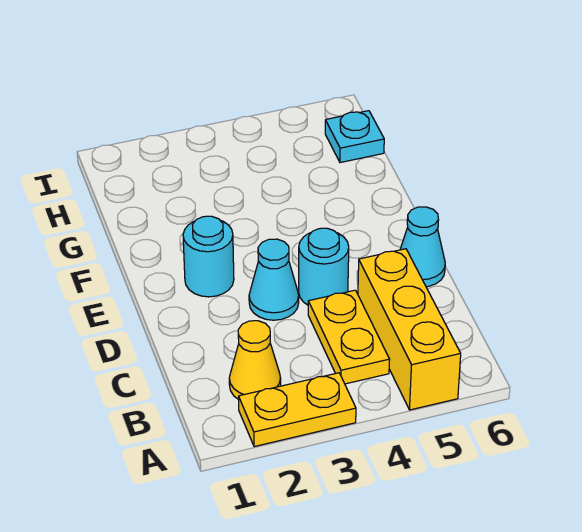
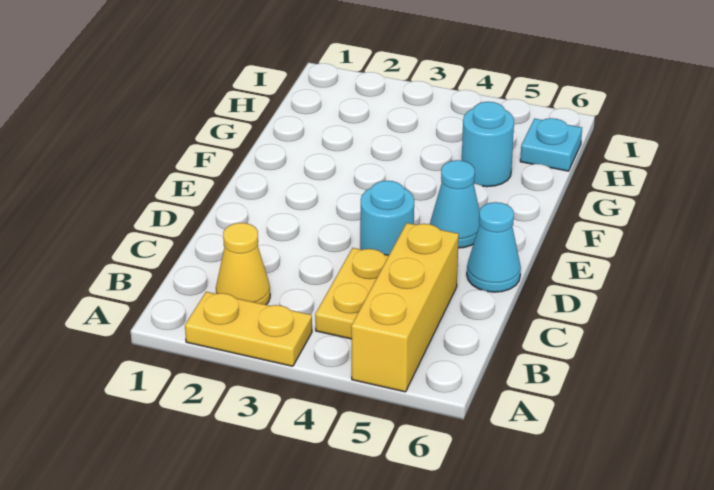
cyan cone D3 level 1 -> cyan cone E5 level 1
cyan round brick E2 level 1 -> cyan round brick G5 level 1

